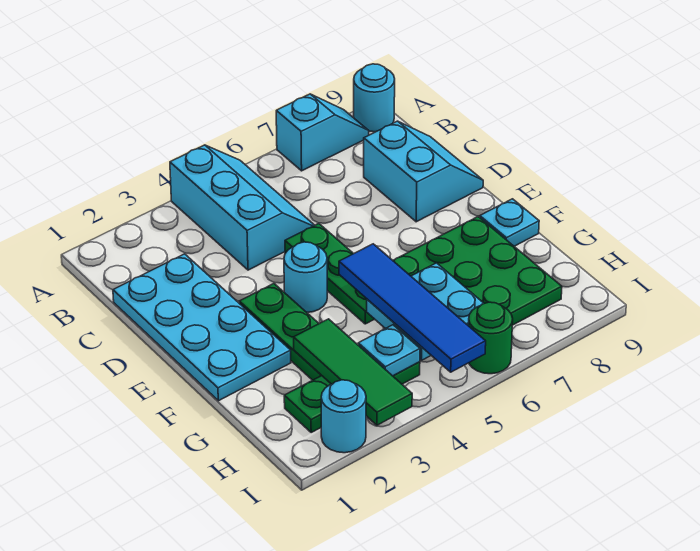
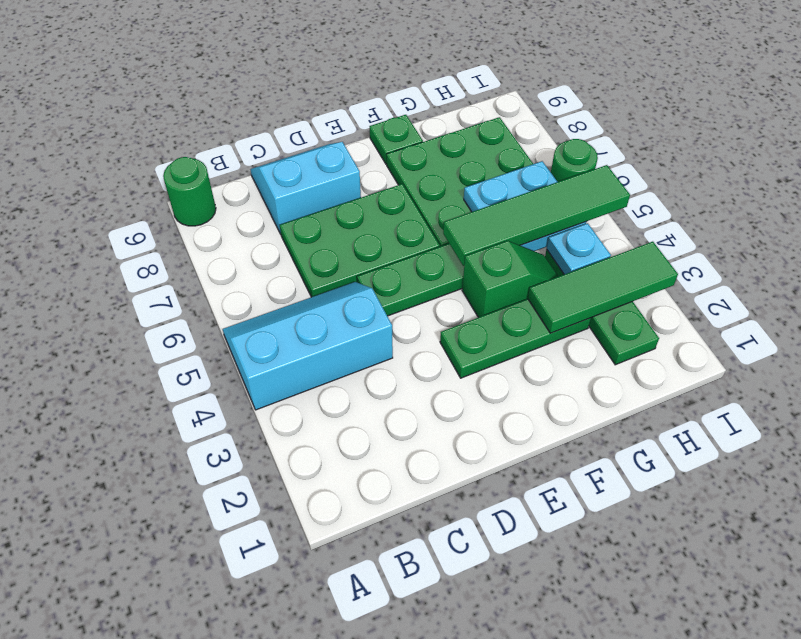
cyan slope A7:A8 level 1 top 7 -> none
cyan round brick A9 level 1 -> green round brick A9 level 1
cyan plate C1:F2 level 1 -> none
none -> green plate C6:E7 level 1
cyan round brick E4 level 1 -> none
none -> green slope F4:G4 level 1 top F
blue tile F5:I5 level 3 -> green tile F5:I5 level 3
cyan plate F9 level 1 -> green plate F9 level 1
cyan round brick I2 level 1 -> none

